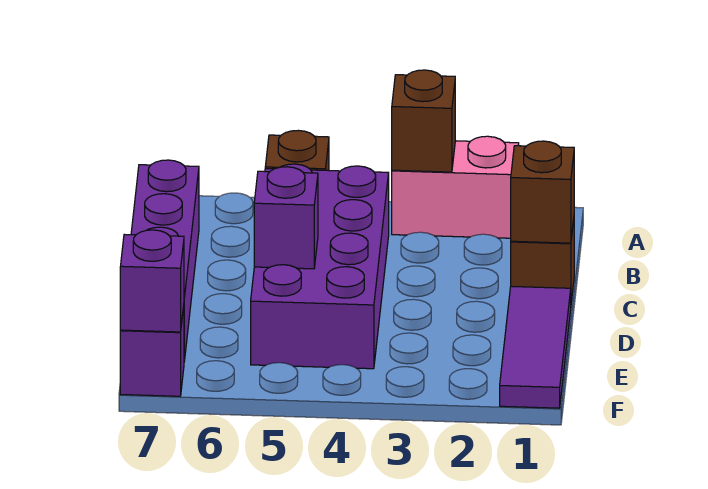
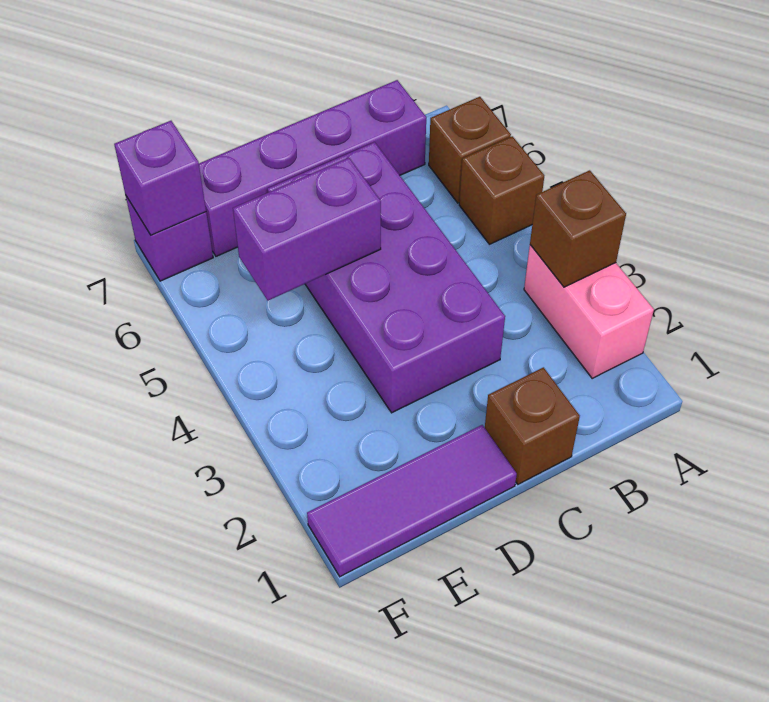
purple brick B4:E5 level 1 -> purple brick C3:D6 level 1
brown brick C1 level 2 -> brown brick A6 level 1
purple brick D5 level 2 -> purple brick D5:E5 level 2

